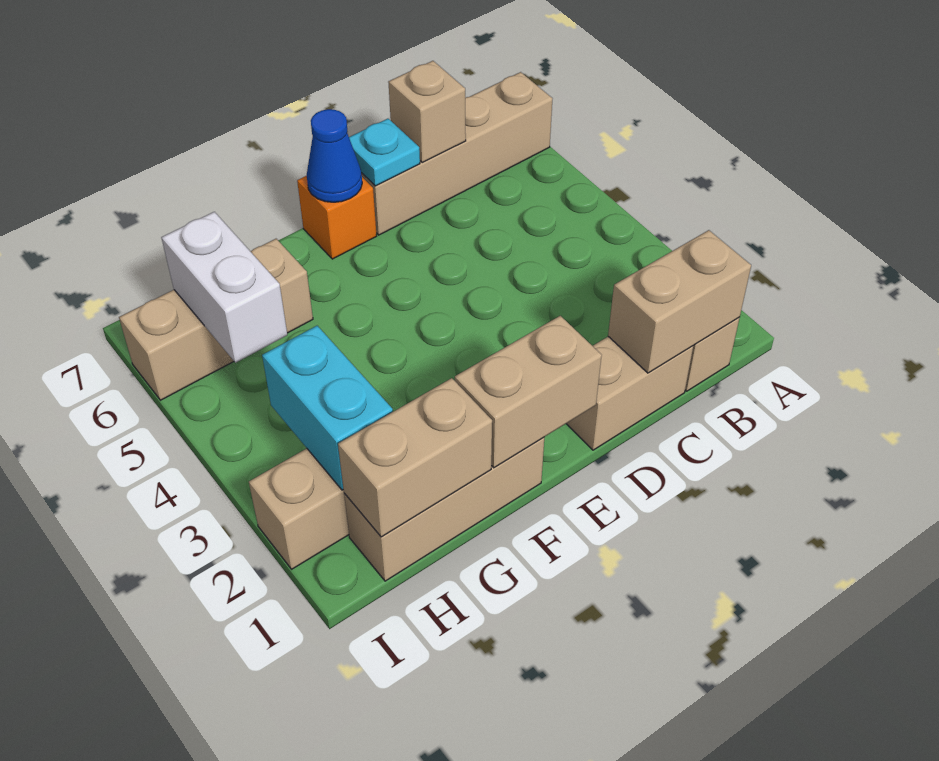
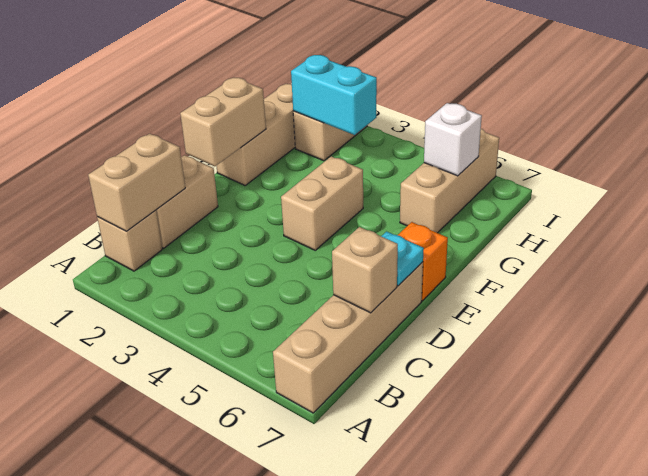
blue cone E7 level 2 -> none
tan brick G1:H1 level 2 -> tan brick E4:F4 level 1
white brick H5:H6 level 2 -> white brick H6 level 2

